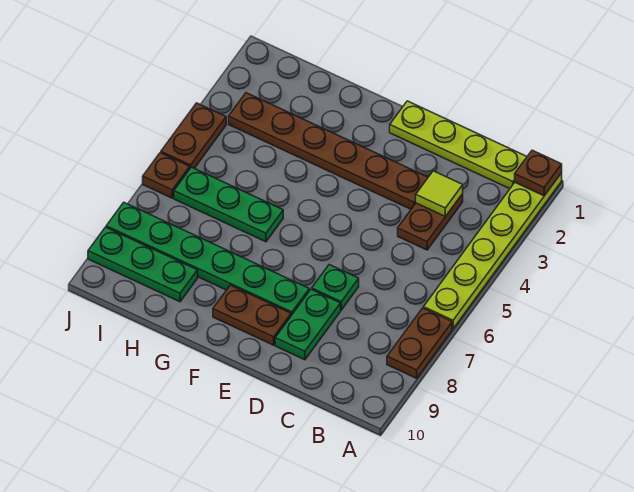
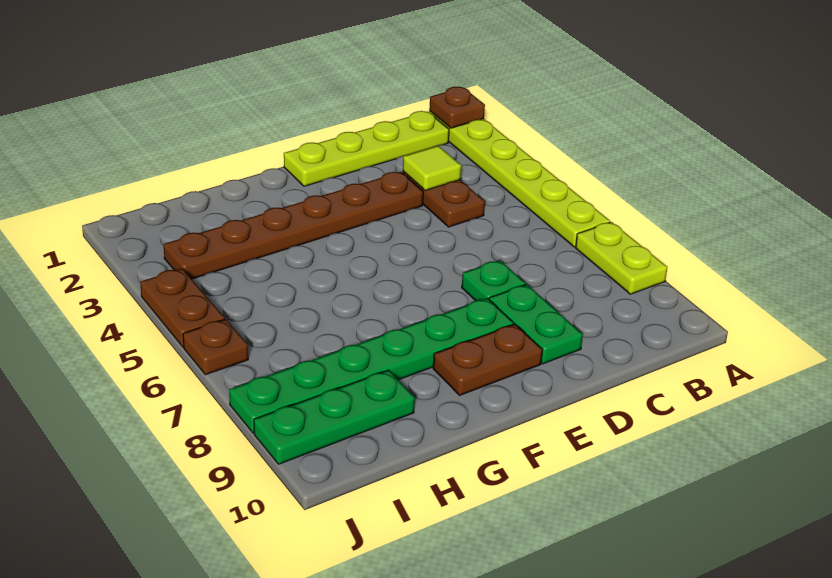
brown plate A7:A8 level 1 -> lime plate A7:A8 level 1
green plate G6:I6 level 1 -> none

